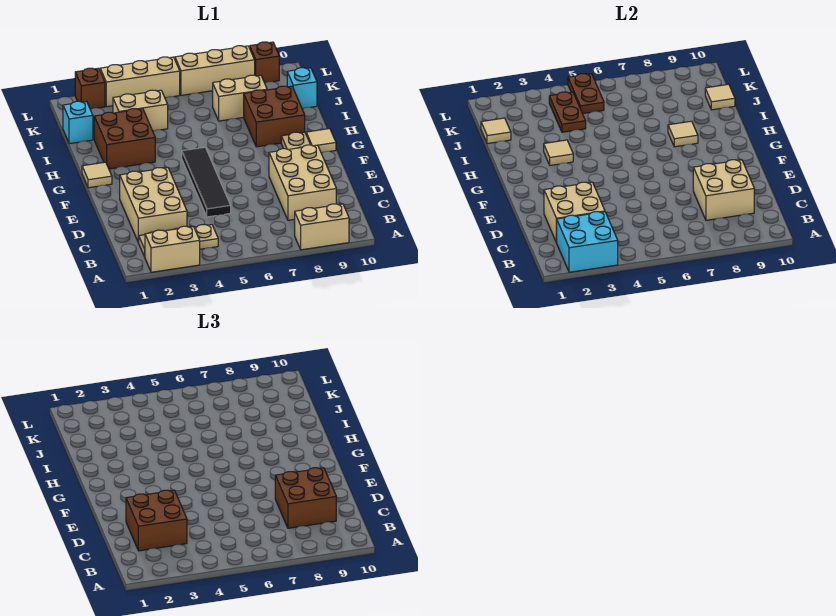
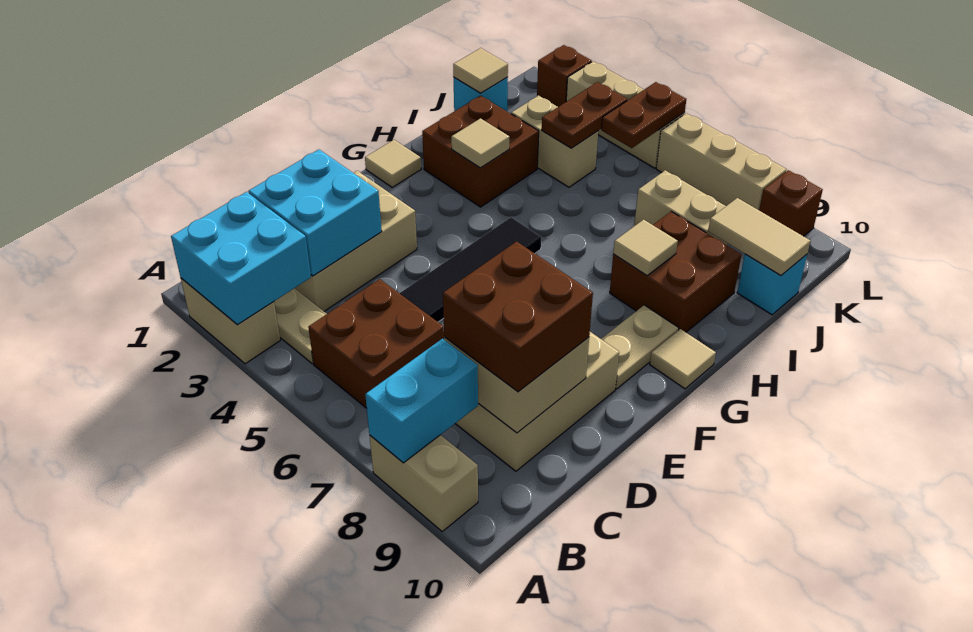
none -> cyan brick A8:B8 level 2
tan brick C2:D3 level 2 -> cyan brick C2:D3 level 2
brown brick C2:D3 level 3 -> brown brick B5:C6 level 1
tan tile J10 level 2 -> tan tile J9:J10 level 2

